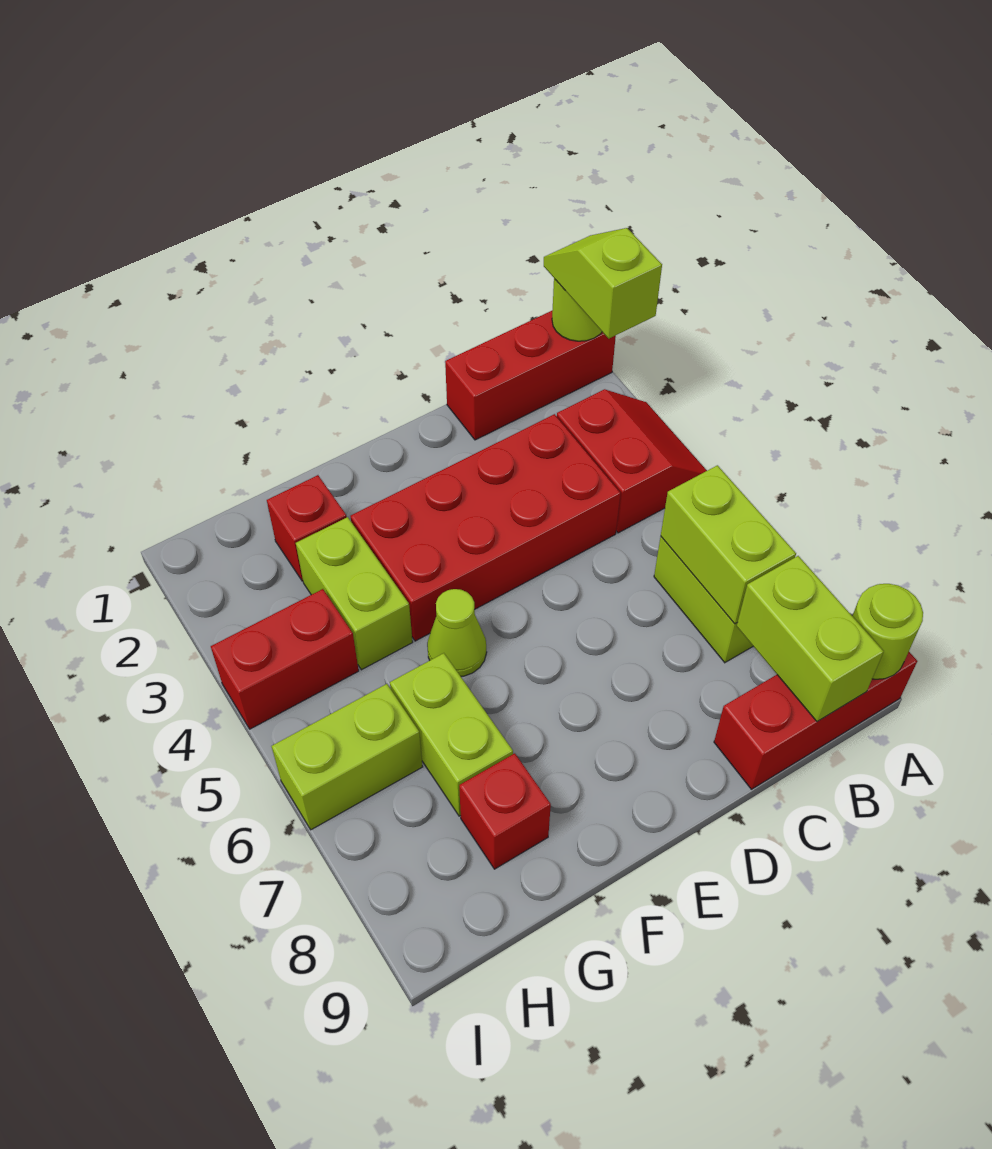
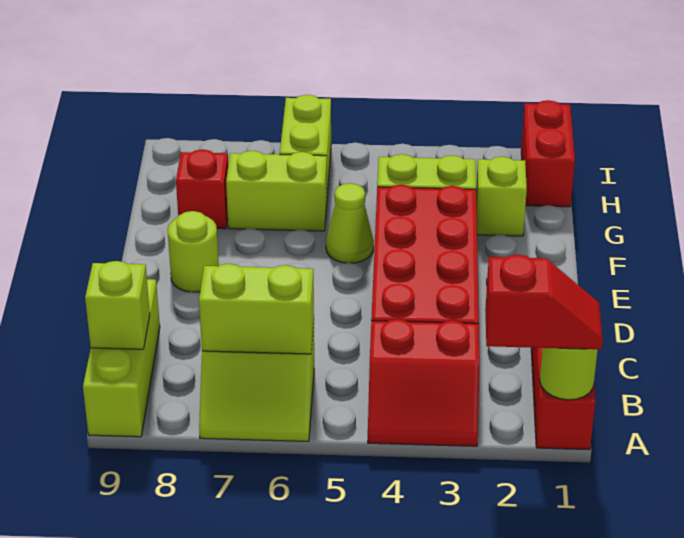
lime slope A1:A2 level 3 top 2 -> red slope A1:A2 level 3 top 2
red brick A9:C9 level 1 -> lime brick A9:C9 level 1
lime round brick A9 level 2 -> lime round brick E8 level 1
lime brick B8:B9 level 2 -> lime brick B9 level 2
red brick G2 level 1 -> lime brick G2 level 1
red brick H4:I4 level 1 -> red brick H1:I1 level 1

